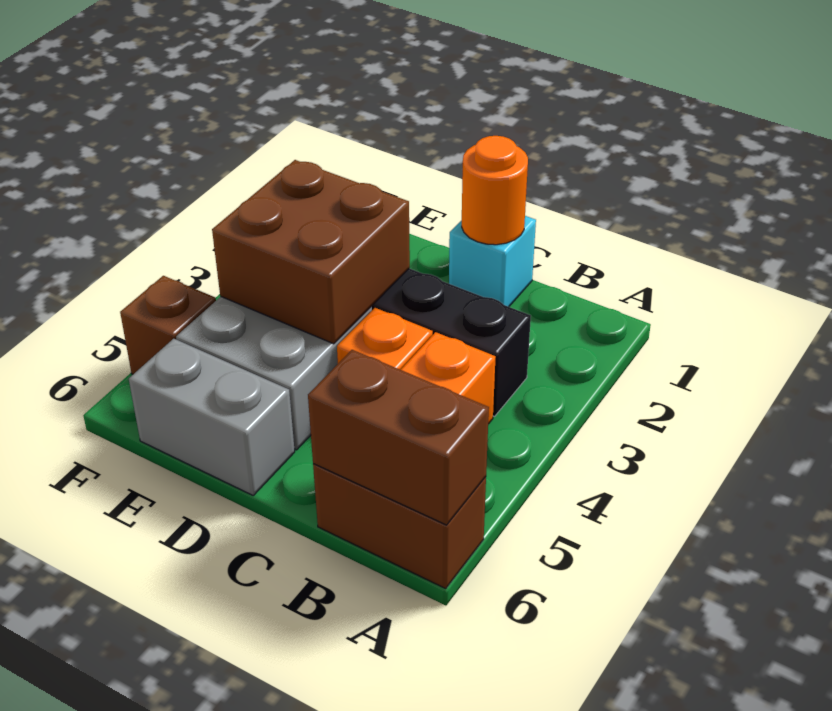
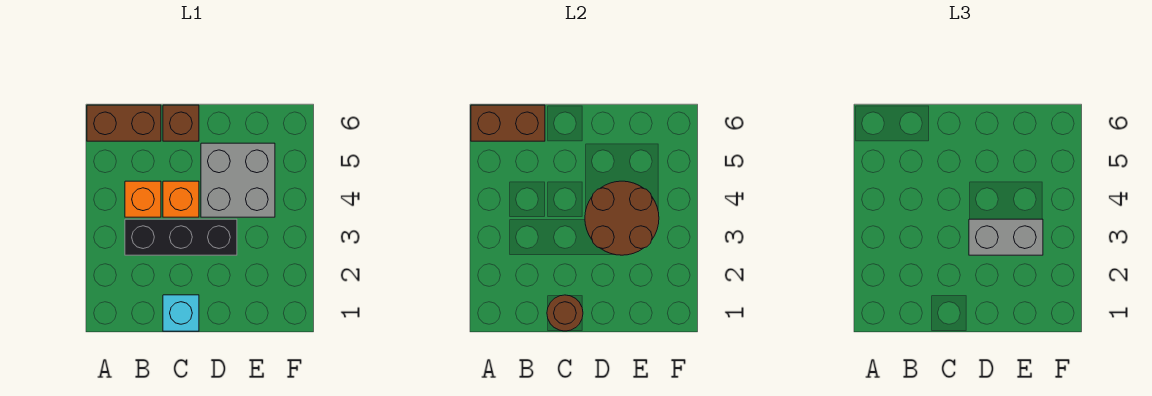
orange round brick C1 level 2 -> brown round brick C1 level 2
brown brick D3:E4 level 2 -> brown round brick D3:E4 level 2
grey brick D6:E6 level 1 -> grey brick D3:E3 level 3
brown brick F5 level 1 -> brown brick C6 level 1

